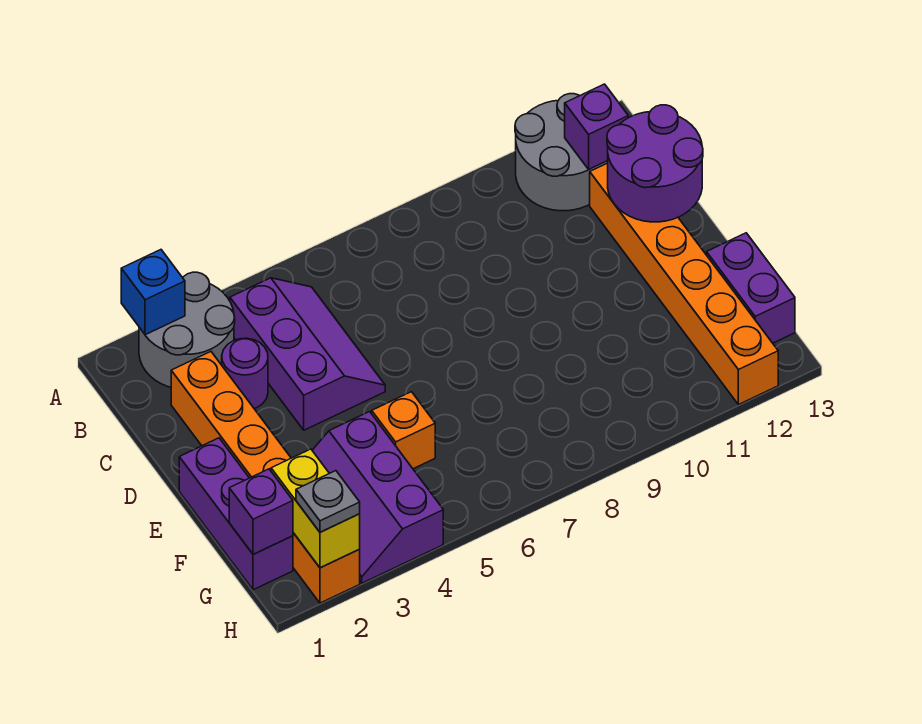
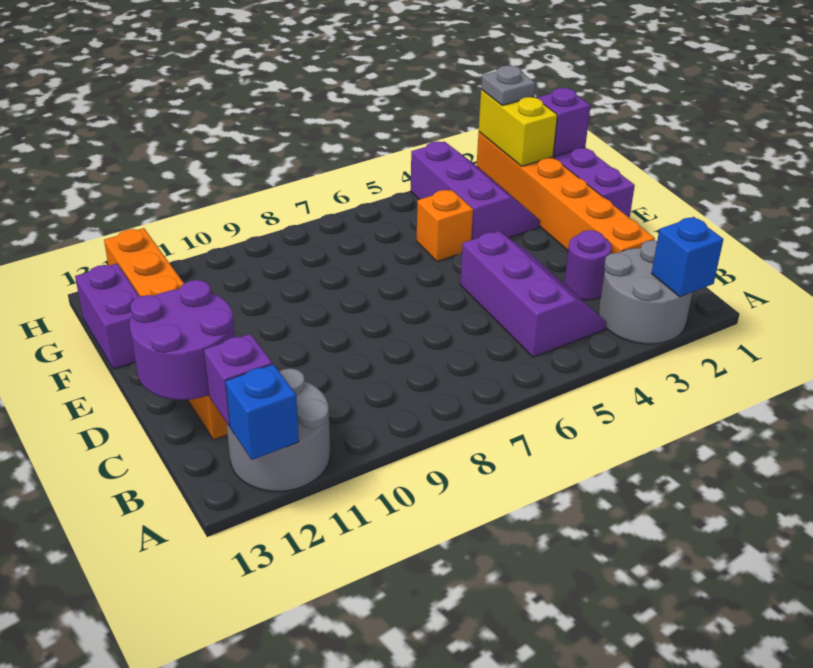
none -> blue brick A12 level 2
purple slope B4:D5 level 1 top 4 -> purple slope B4:D5 level 1 top 5

